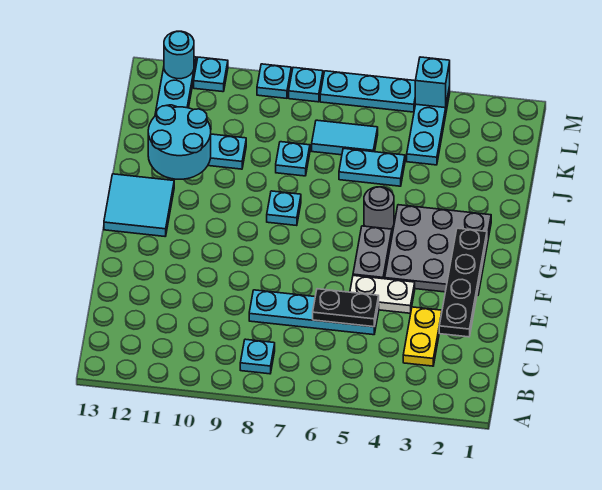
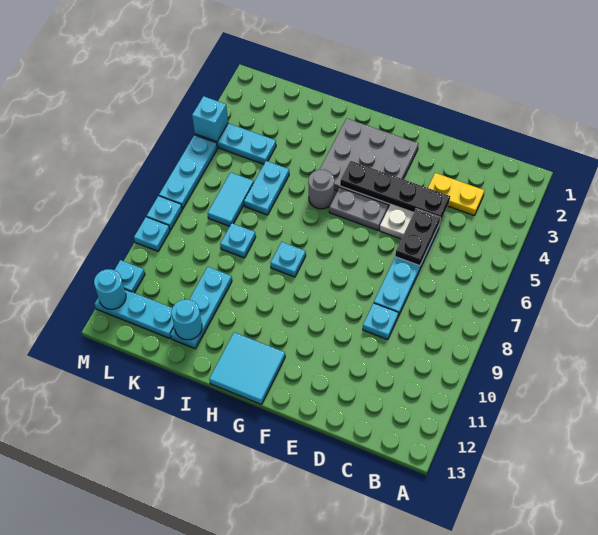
cyan plate B8 level 1 -> cyan plate D9 level 1
black plate D2:G2 level 2 -> black plate D4:G4 level 2
cyan round brick I11:J12 level 2 -> cyan round brick J12 level 2

